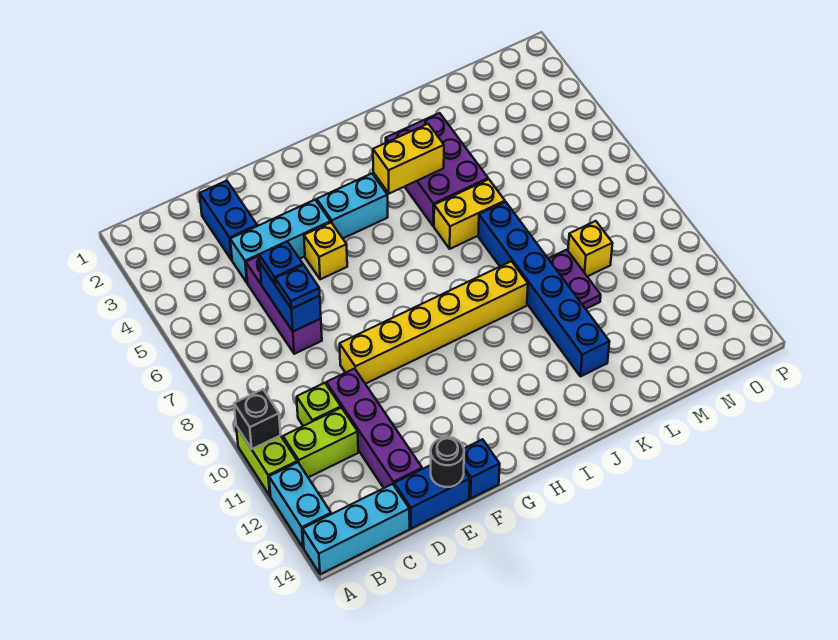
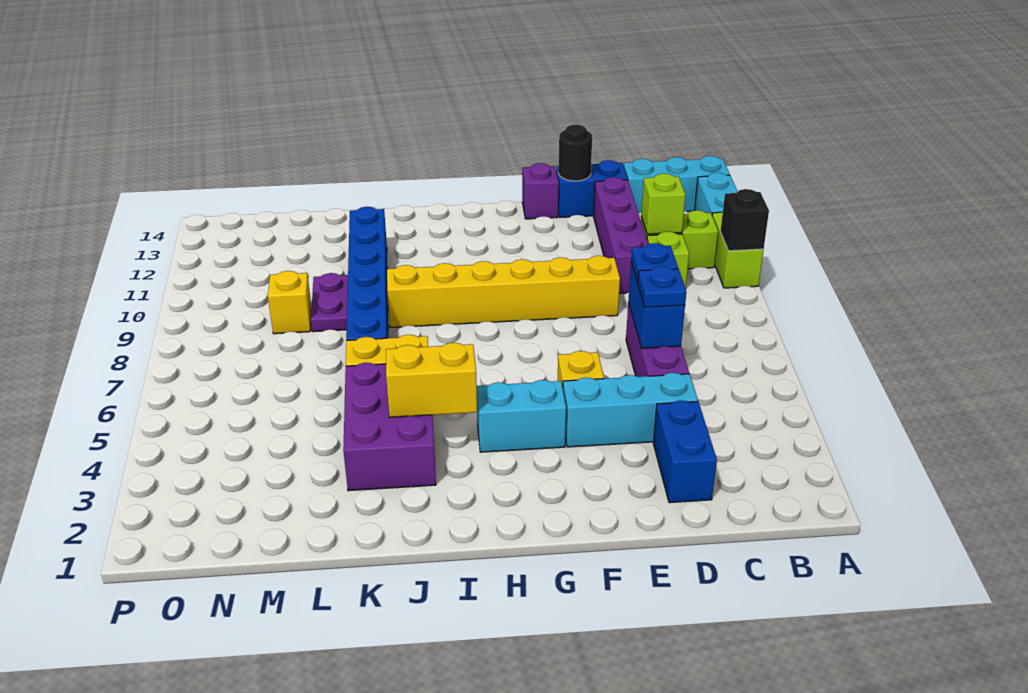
none -> lime brick C11 level 2
blue brick F14 level 1 -> purple brick F14 level 1

